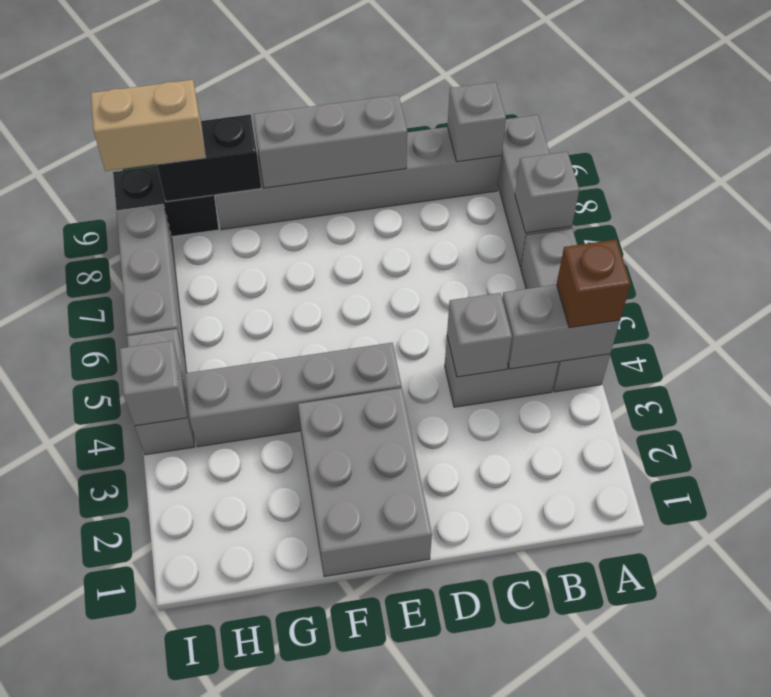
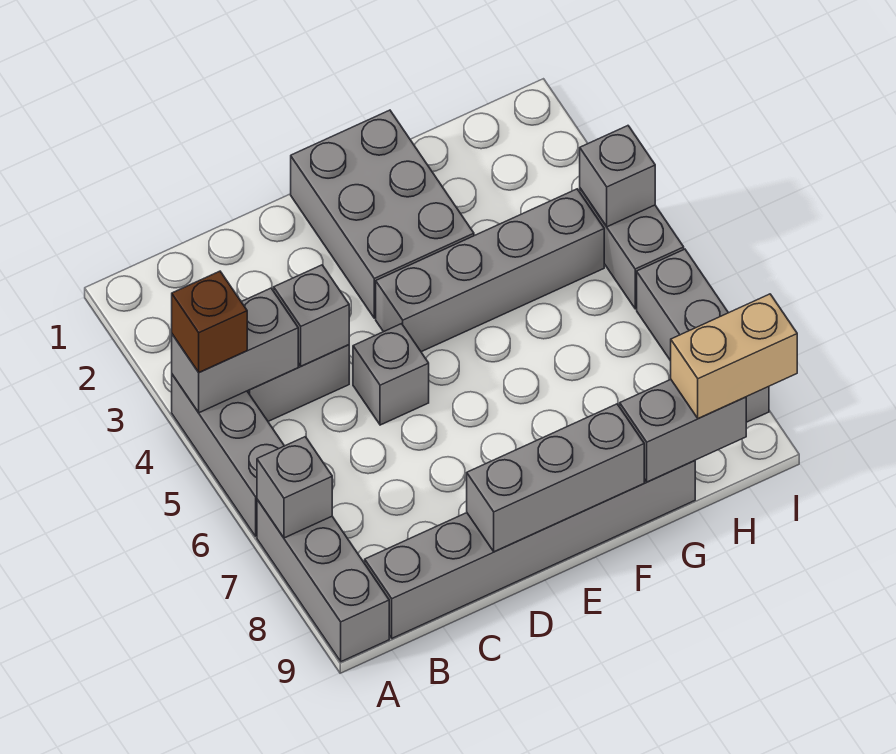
grey brick B9 level 2 -> grey brick D5 level 1
black brick G9:H9 level 2 -> grey brick G9:H9 level 2
black brick H9:I9 level 1 -> none

